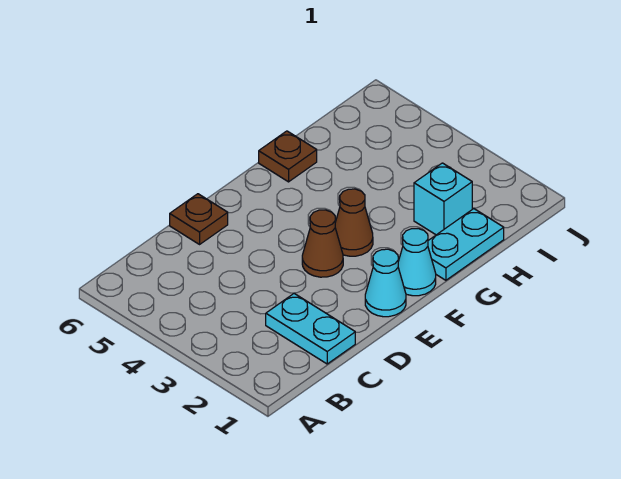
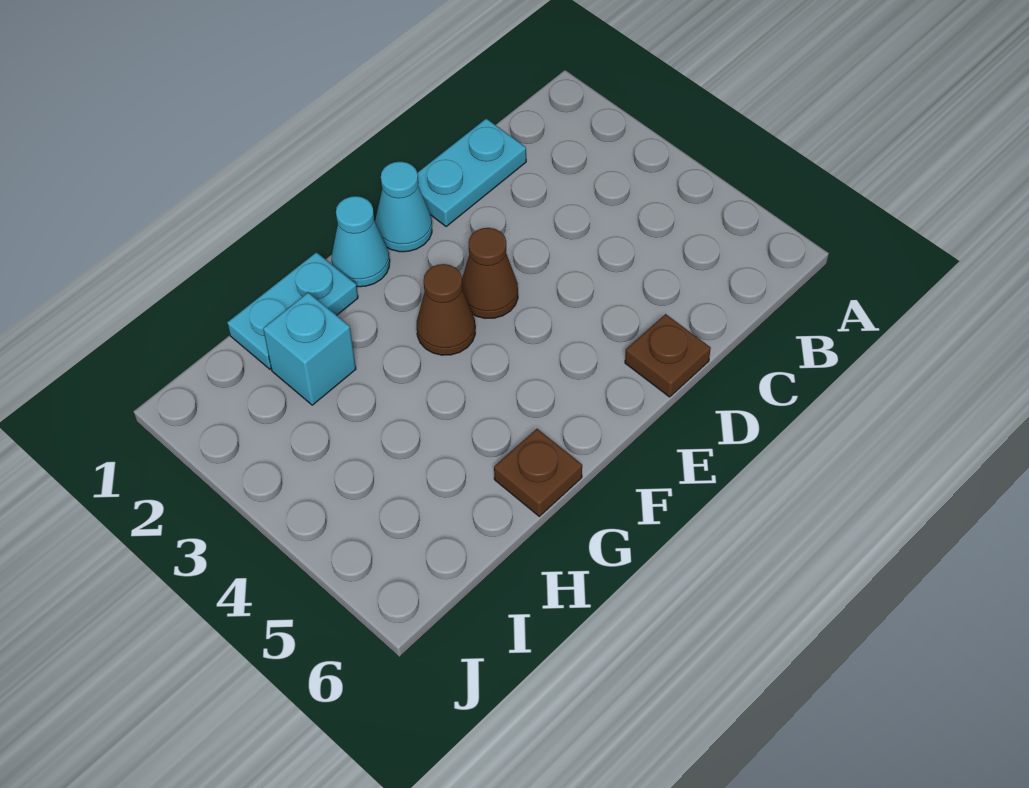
cyan plate C1:C2 level 1 -> cyan plate C1:D1 level 1

